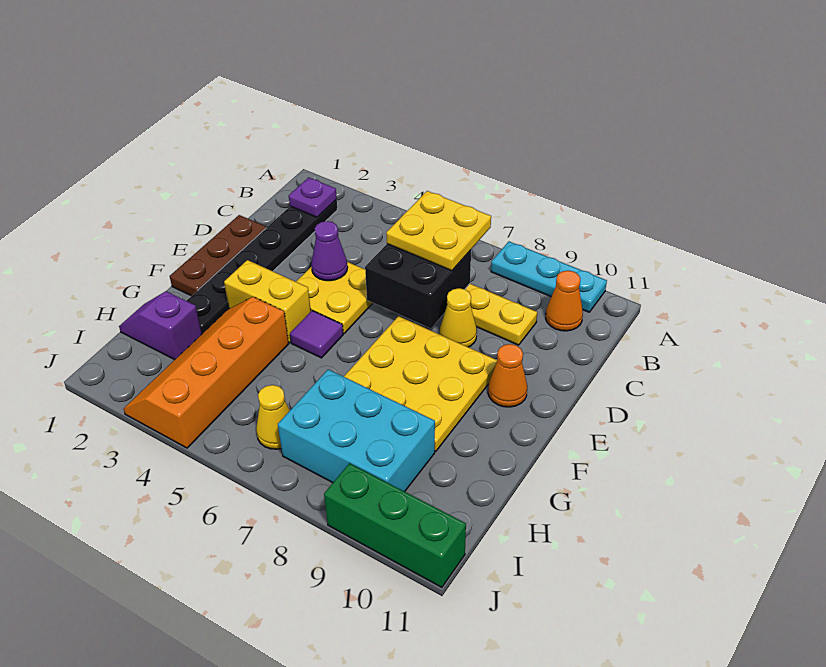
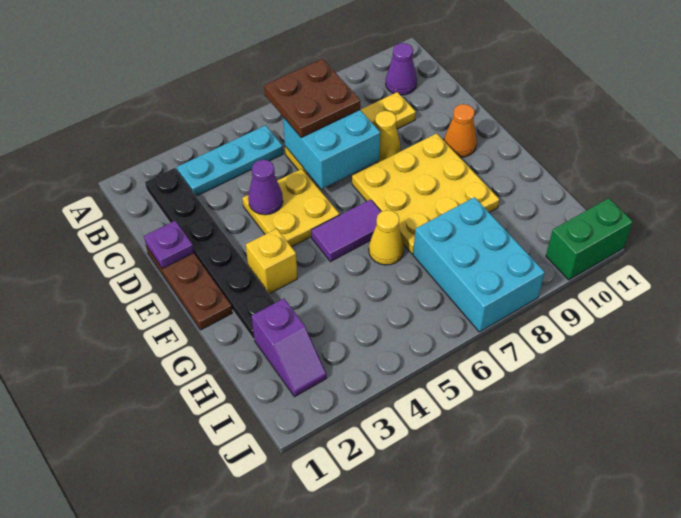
cyan plate A8:A10 level 1 -> cyan plate B3:B5 level 1
purple plate B2 level 2 -> purple plate D1 level 2
yellow plate B6:C7 level 3 -> brown plate B6:C7 level 3
orange cone B10 level 1 -> purple cone B10 level 1
black brick C6:D7 level 2 -> cyan brick C6:D7 level 2
yellow brick F3:F4 level 1 -> yellow brick F3 level 1
purple tile F5 level 1 -> purple tile F5:F6 level 1
orange slope G3:J4 level 1 top 4 -> none
purple slope H1:H2 level 1 top 2 -> purple slope H2:I2 level 1 top H
cyan brick H7:I9 level 1 -> cyan brick H7:J8 level 1
yellow cone I6 level 1 -> yellow cone G6 level 1
green brick J9:J11 level 1 -> green brick J10:J11 level 1

